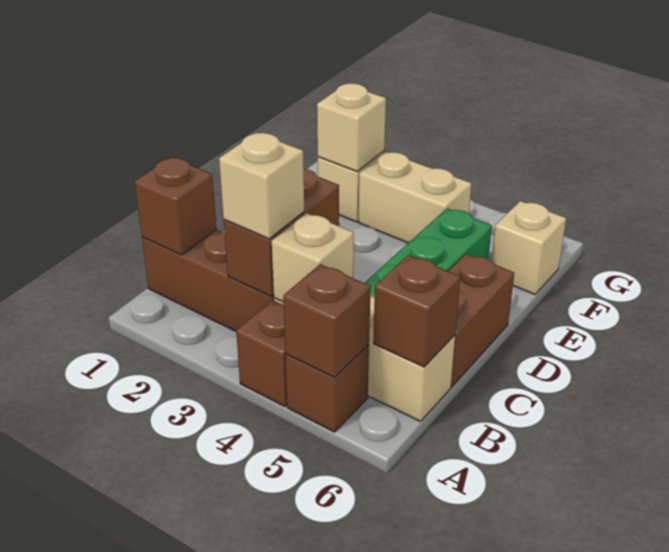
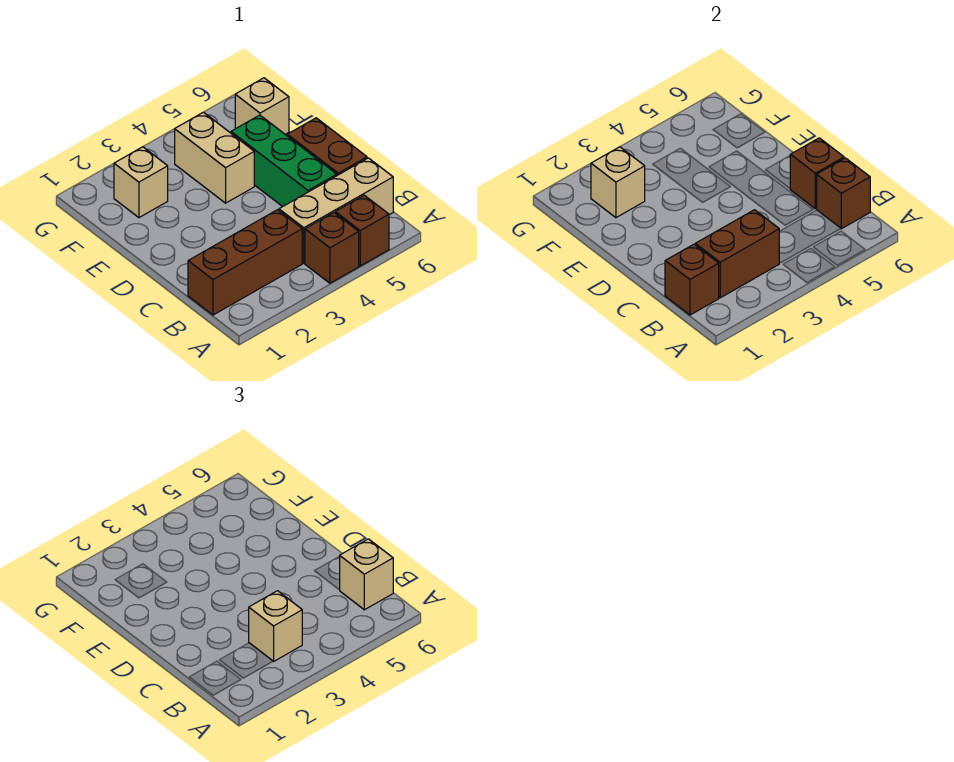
brown brick A5 level 2 -> brown brick C6 level 2
brown brick B3:C3 level 2 -> brown brick B2:B3 level 2
tan brick B4 level 2 -> tan brick B6 level 3
tan brick F3:F4 level 1 -> tan brick E4:F4 level 1

